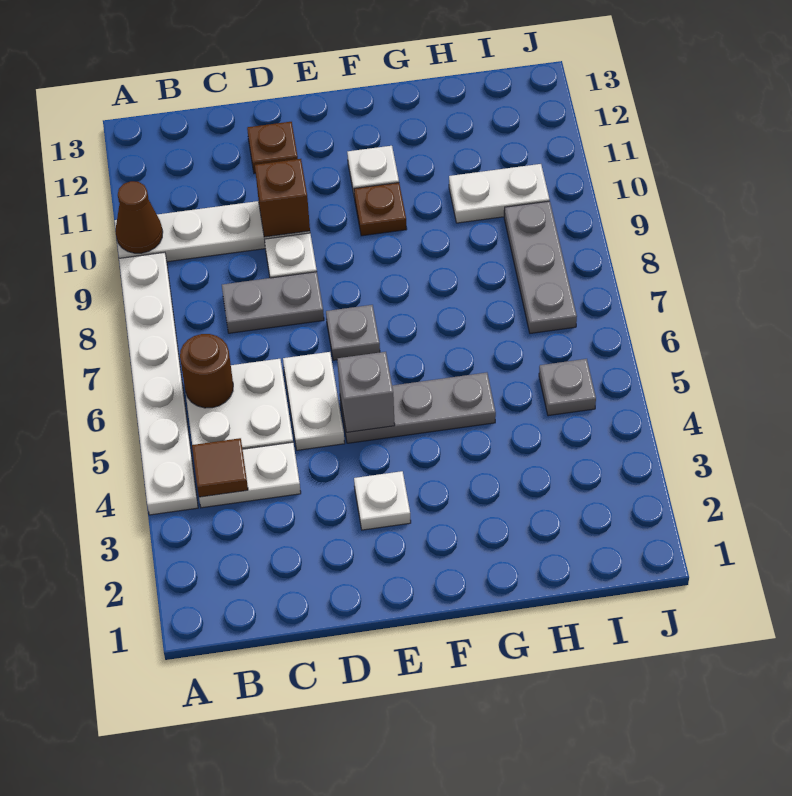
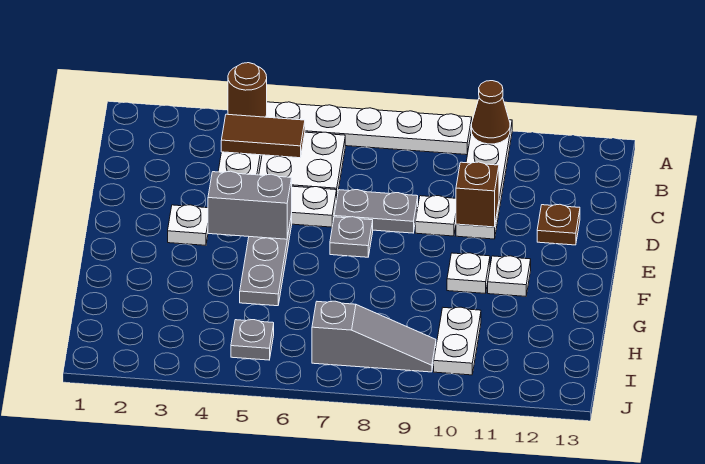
brown tile B4 level 2 -> brown tile B4:B5 level 2
brown round brick B6 level 2 -> brown round brick A4 level 2
grey plate C8:D8 level 1 -> grey plate D7:D8 level 1
grey brick E5 level 2 -> grey brick E4:E5 level 2
brown plate F10 level 1 -> white plate F10 level 1
grey plate I7:I9 level 1 -> grey slope I7:I9 level 1 top 7

